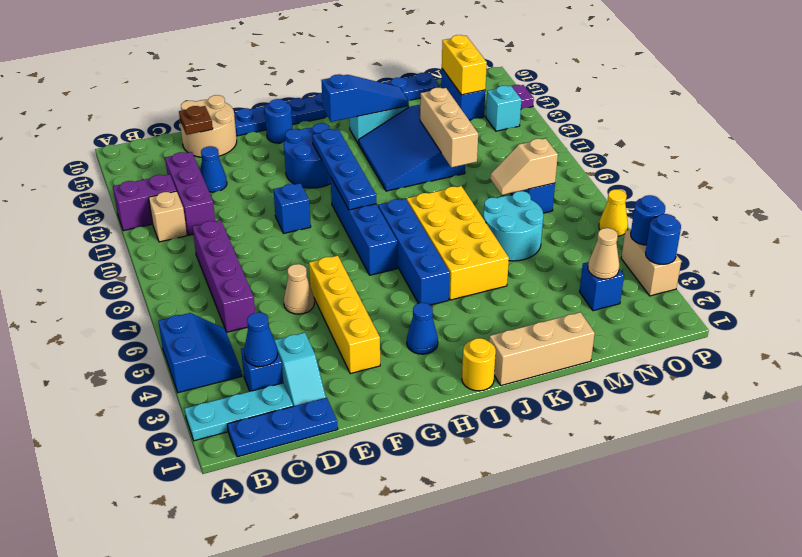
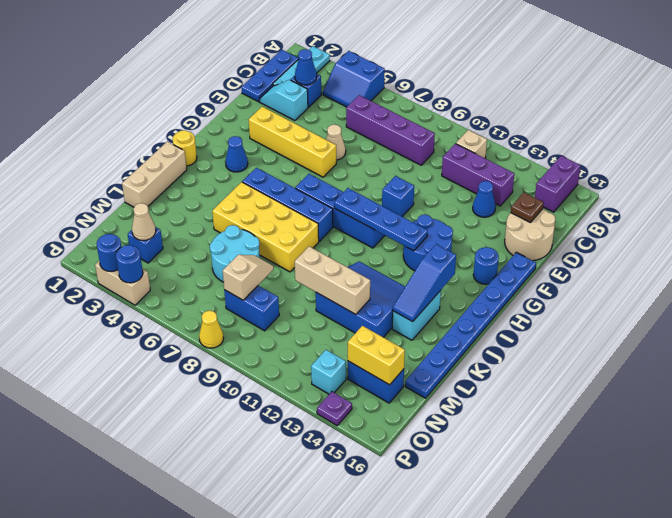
purple brick A12:B12 level 1 -> purple brick A15:B15 level 1
yellow cone P6 level 1 -> yellow cone P8 level 1

